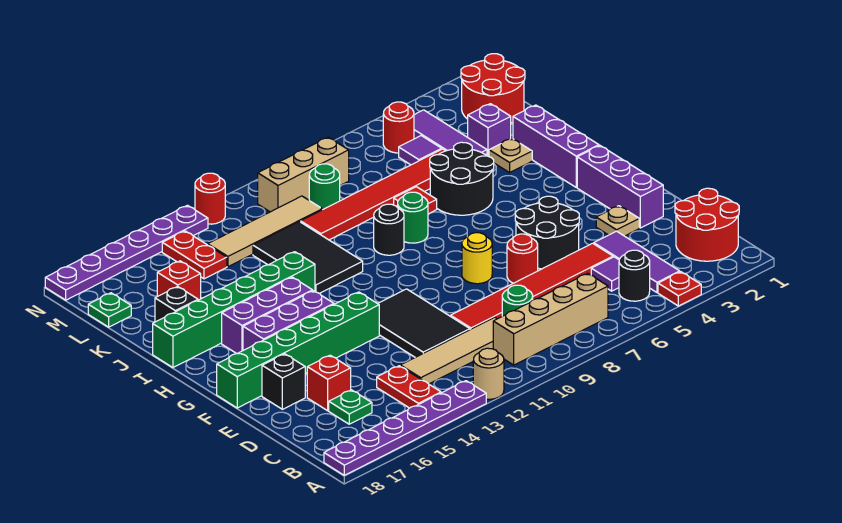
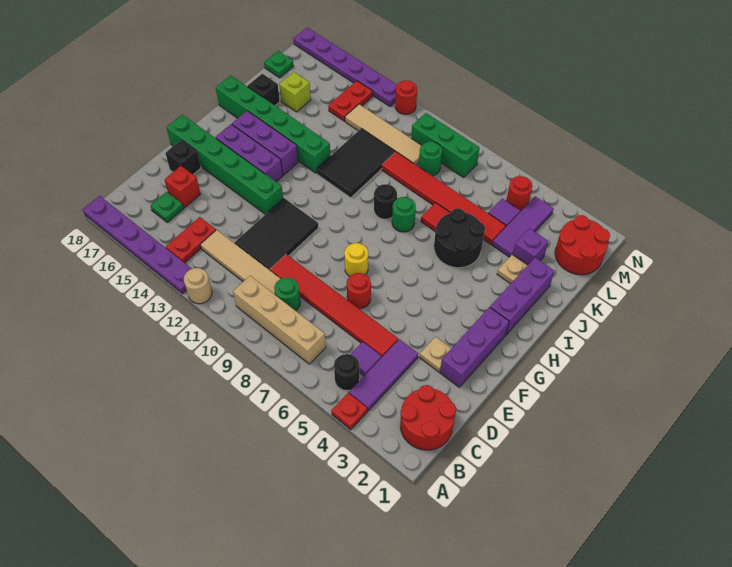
black round brick E5:F6 level 1 -> none
red brick K16 level 1 -> lime brick K16 level 1
tan brick M8:M10 level 1 -> green brick M8:M10 level 1

